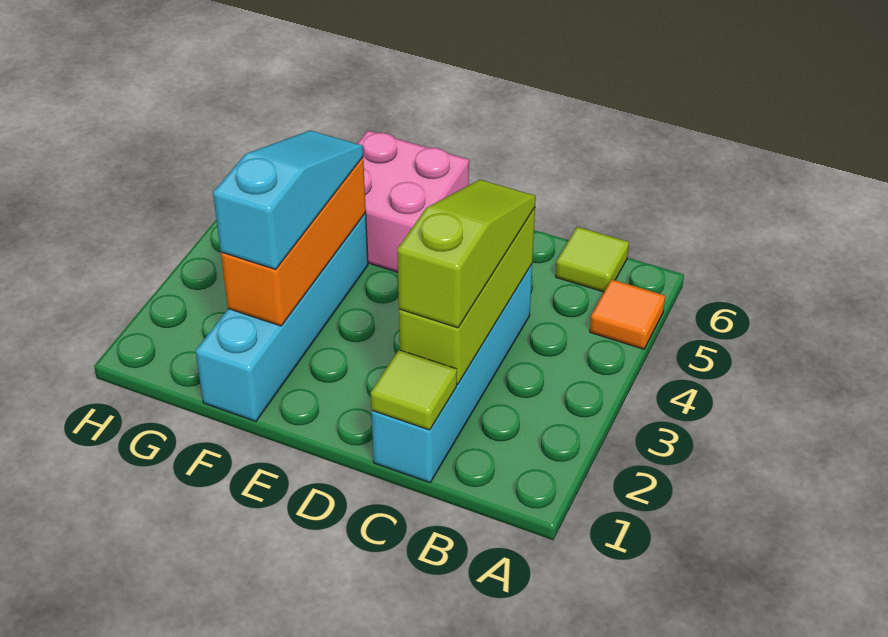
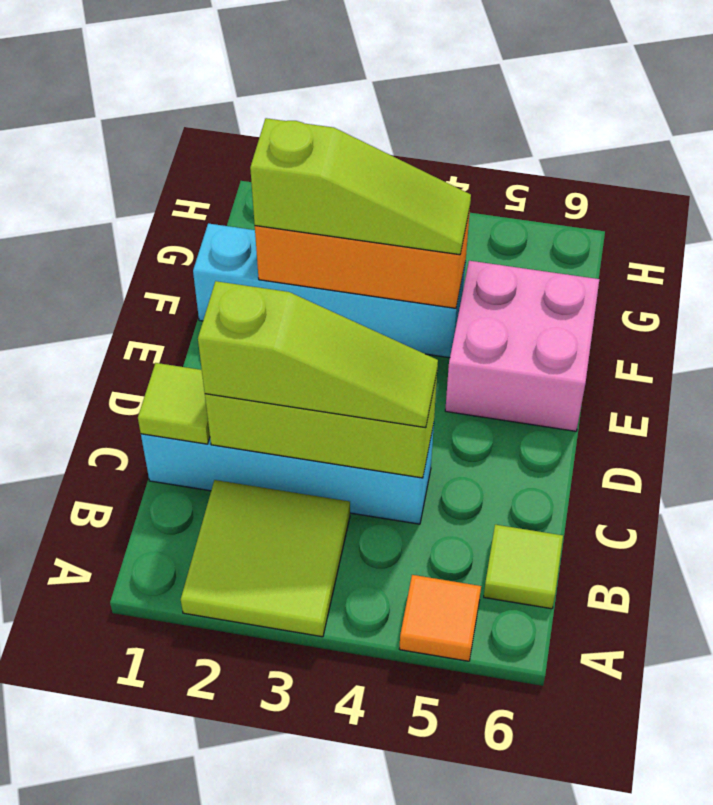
none -> lime tile A2:B3 level 1
cyan slope F2:F4 level 3 top 2 -> lime slope F2:F4 level 3 top 2

